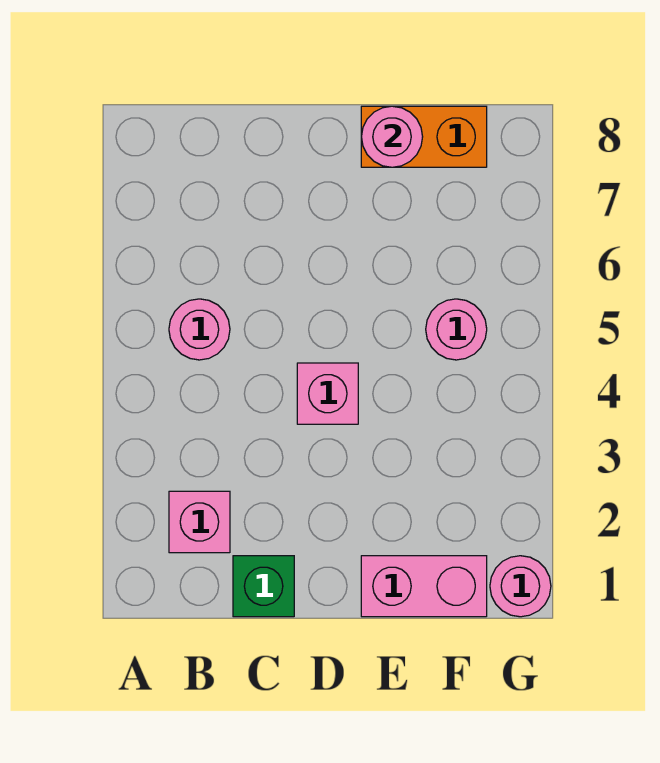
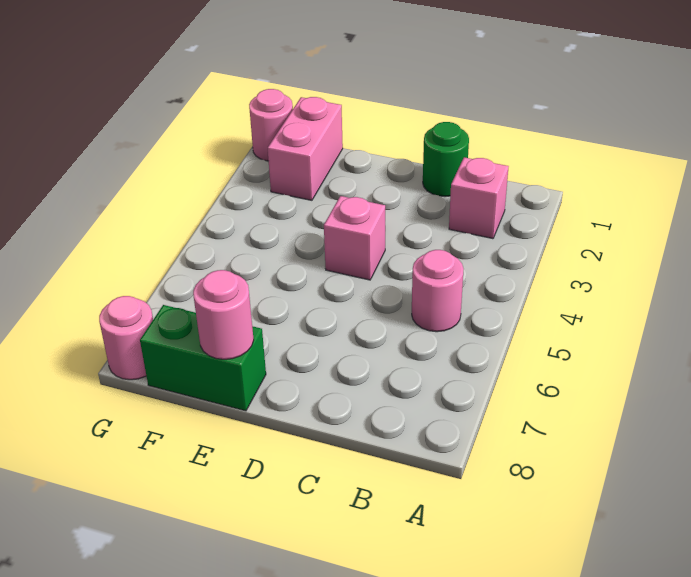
green brick C1 level 1 -> green round brick C1 level 1
pink brick E1:F1 level 1 -> pink brick F1:F2 level 1
orange brick E8:F8 level 1 -> green brick E8:F8 level 1
pink round brick F5 level 1 -> pink round brick G8 level 1

